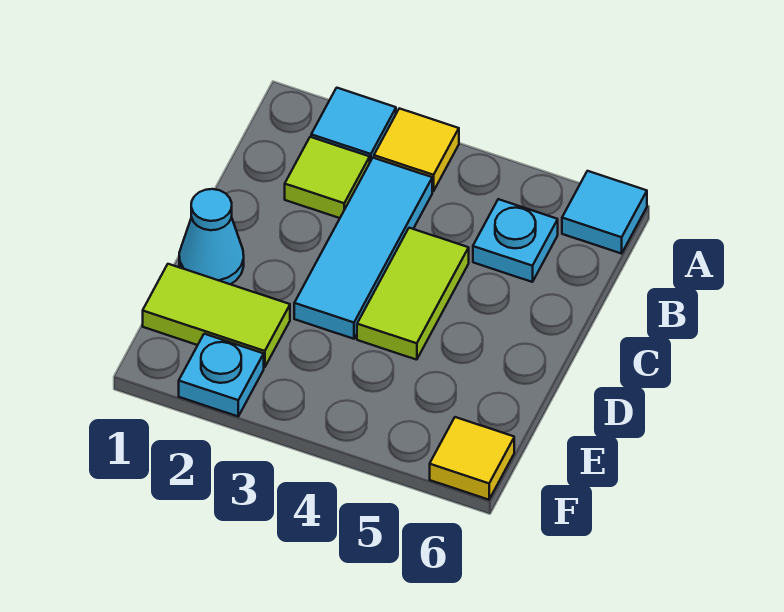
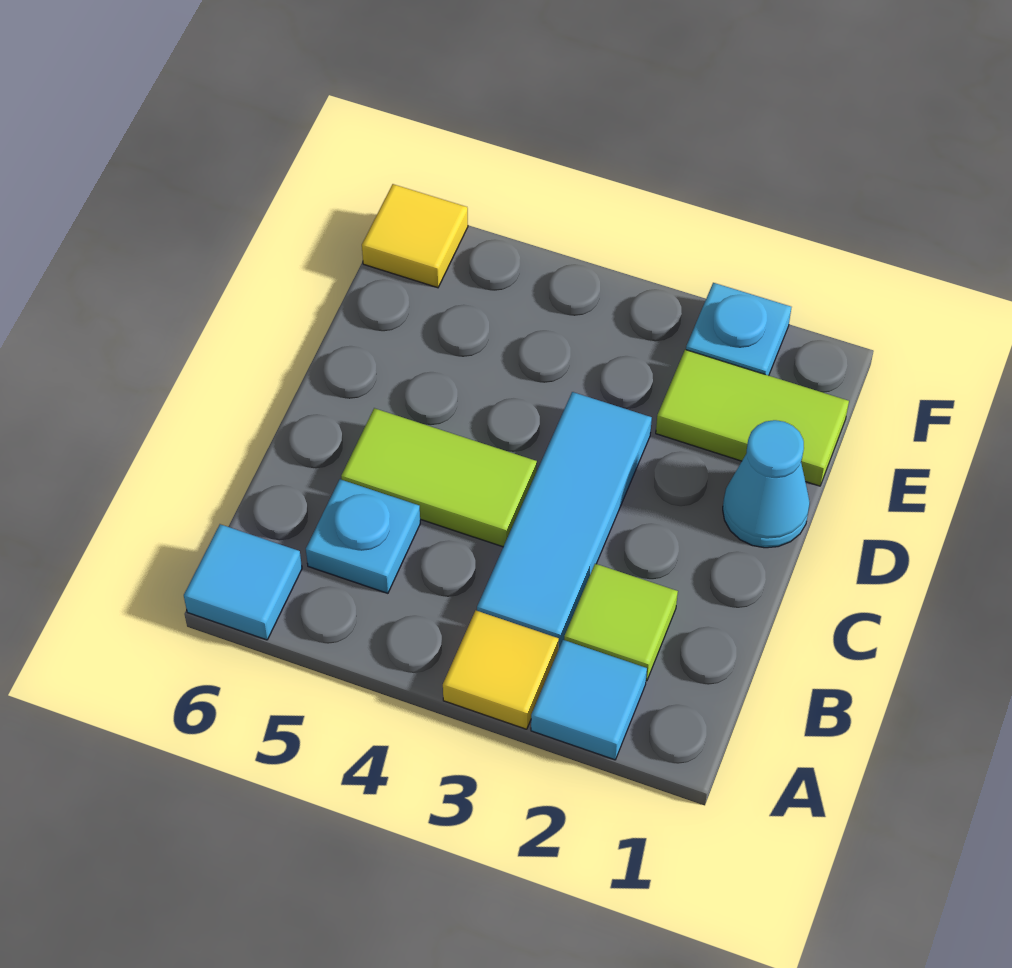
lime tile C4:D4 level 1 -> lime tile C4:C5 level 1

